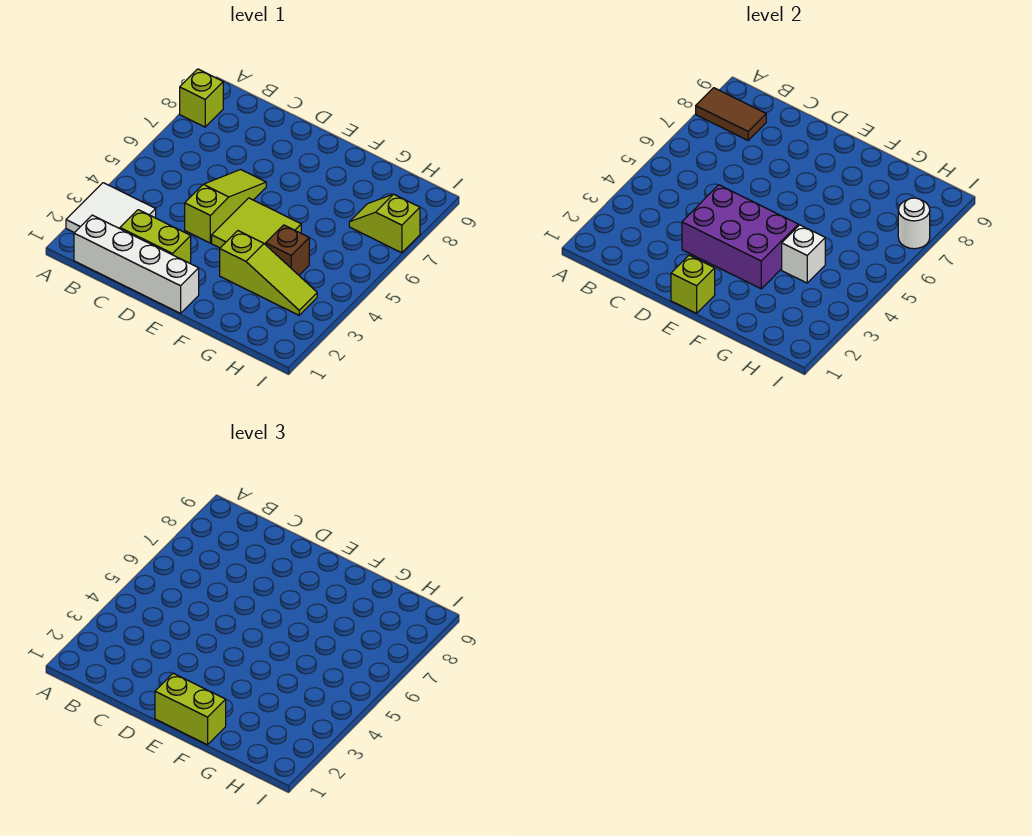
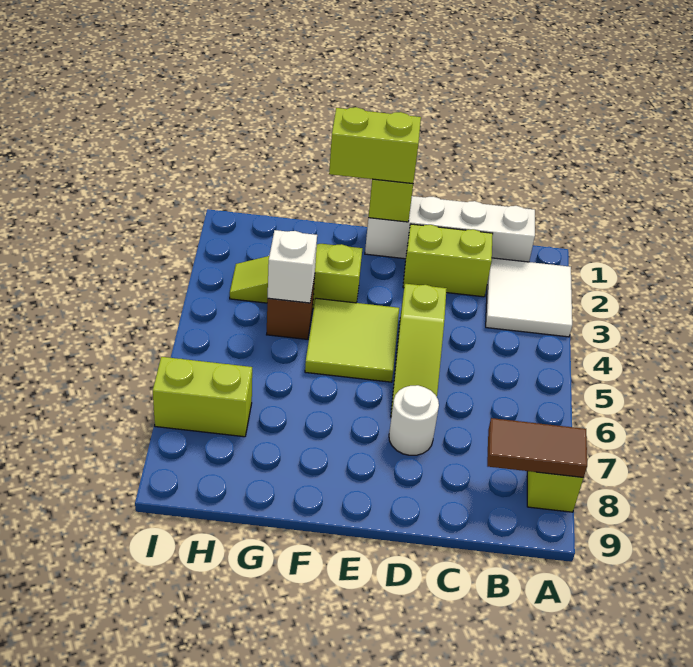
purple brick D3:F4 level 2 -> none
lime slope H7:I7 level 1 top I -> lime brick H7:I7 level 1
white round brick I7 level 2 -> white round brick D7 level 1

